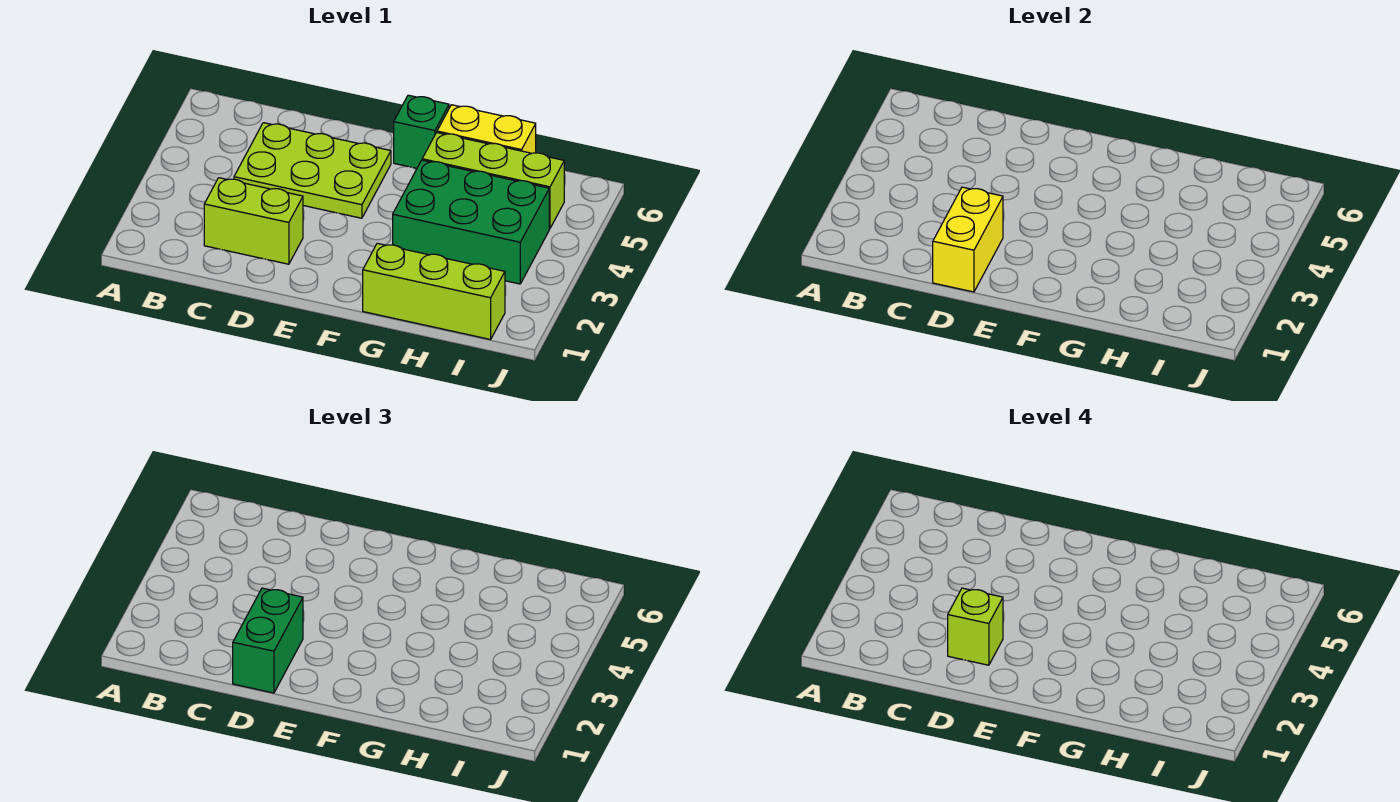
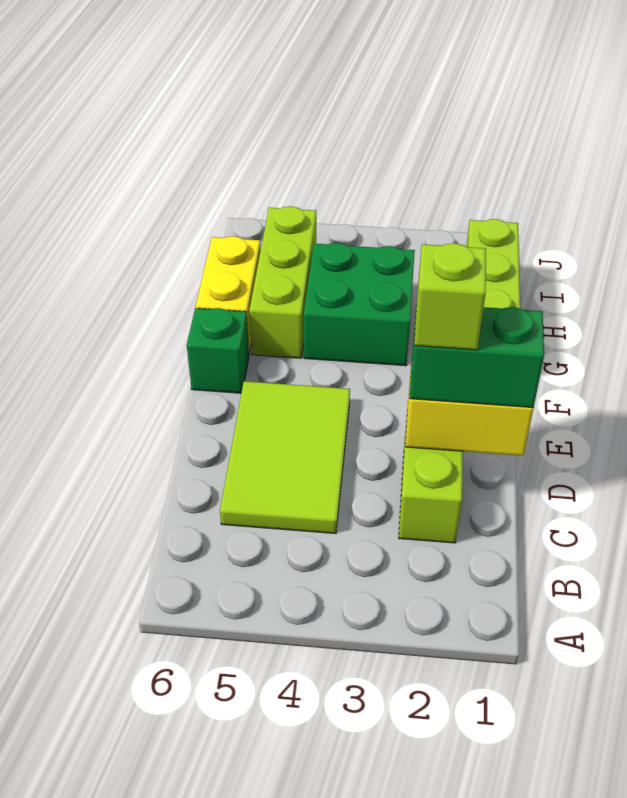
lime plate C4:E5 level 1 -> lime tile C4:E5 level 1
green brick G3:I4 level 1 -> green brick G3:H4 level 1

